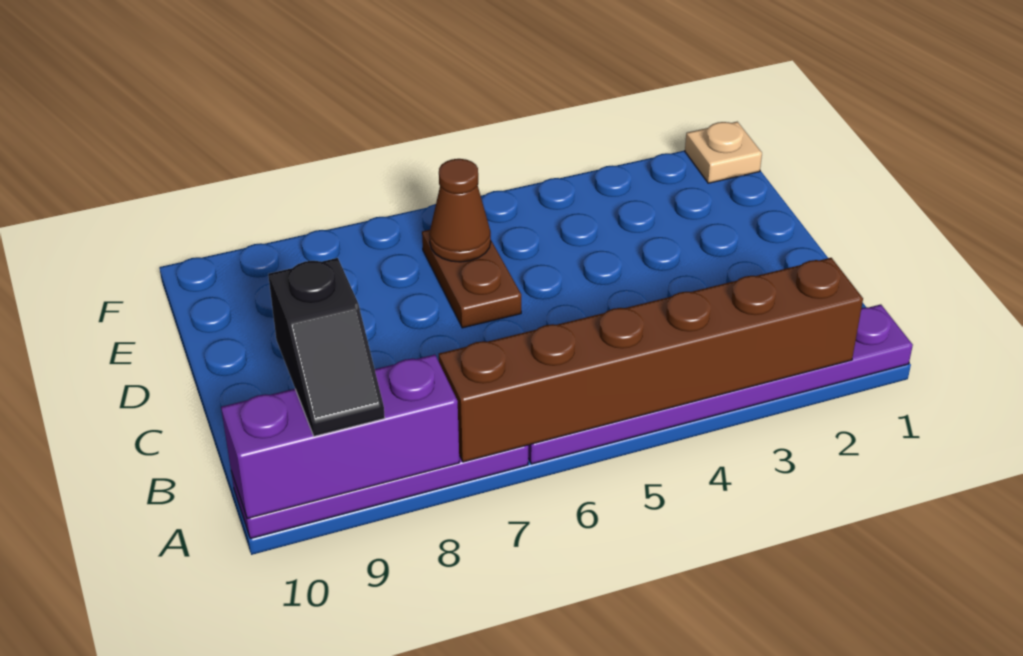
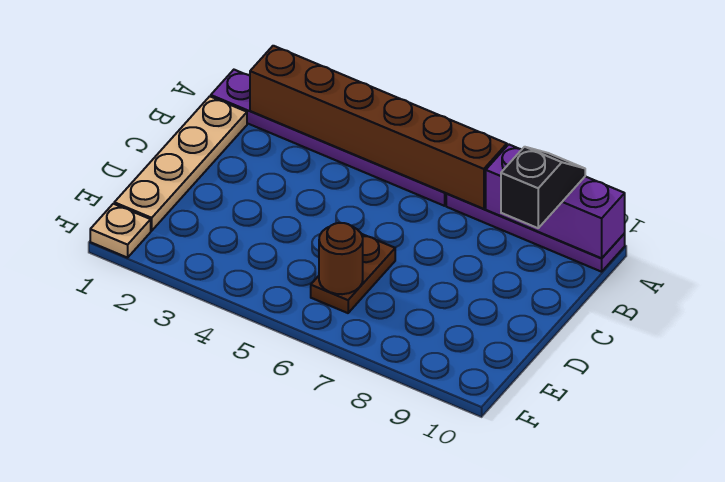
none -> tan plate B1:E1 level 1
brown cone E6 level 2 -> brown round brick E6 level 2

